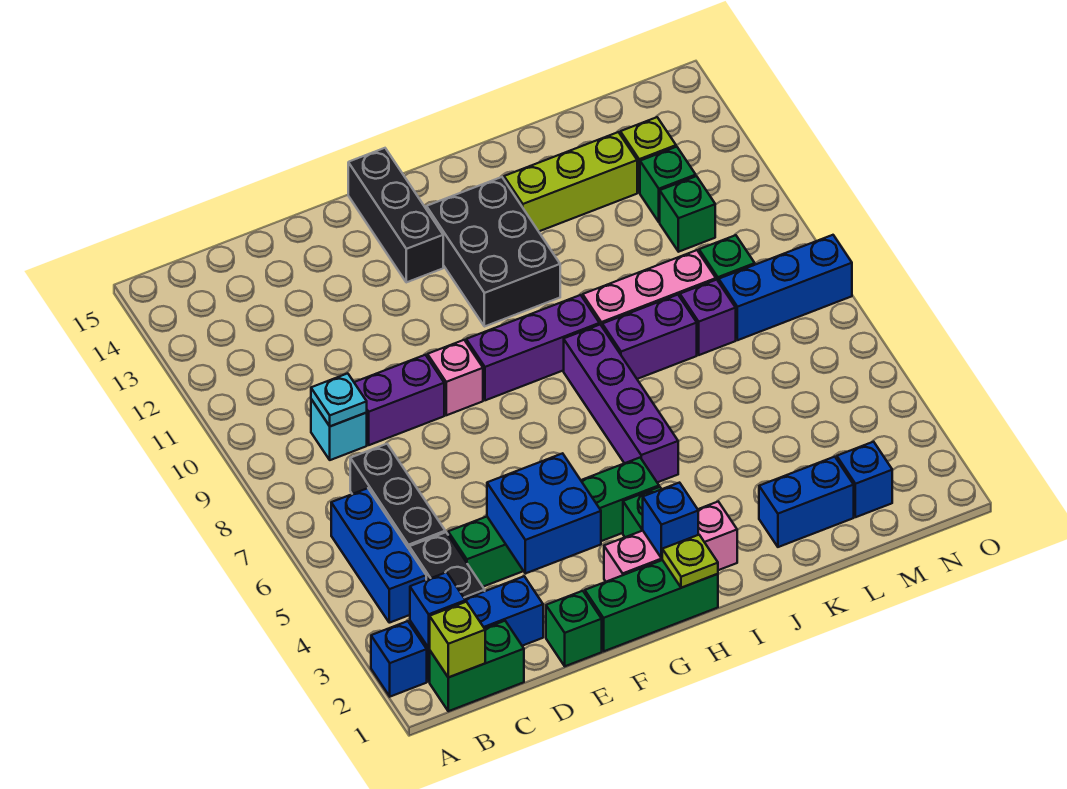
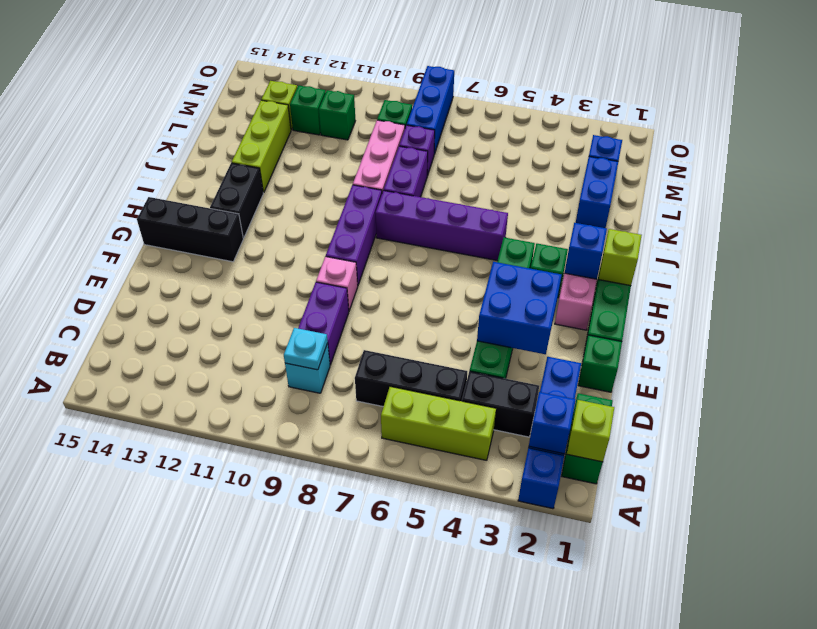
blue brick B4:B6 level 1 -> lime brick B4:B6 level 1
lime plate H1 level 2 -> lime brick H1 level 2
black brick H11:I13 level 1 -> black brick H13:I13 level 1

